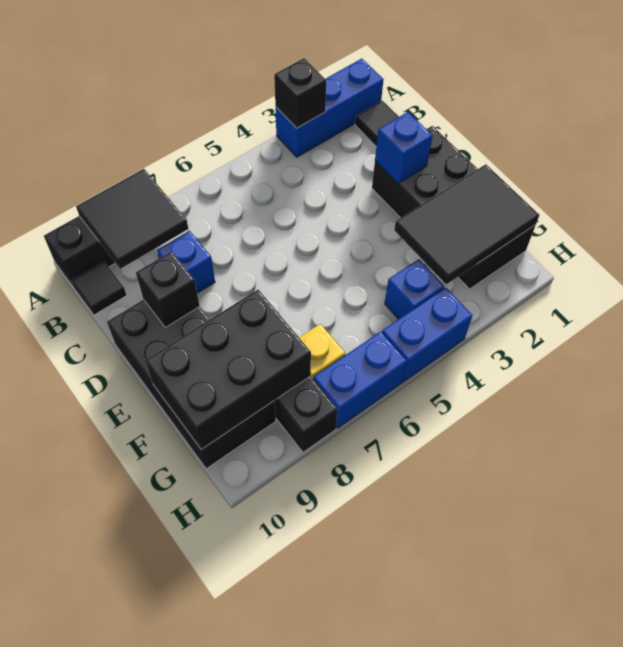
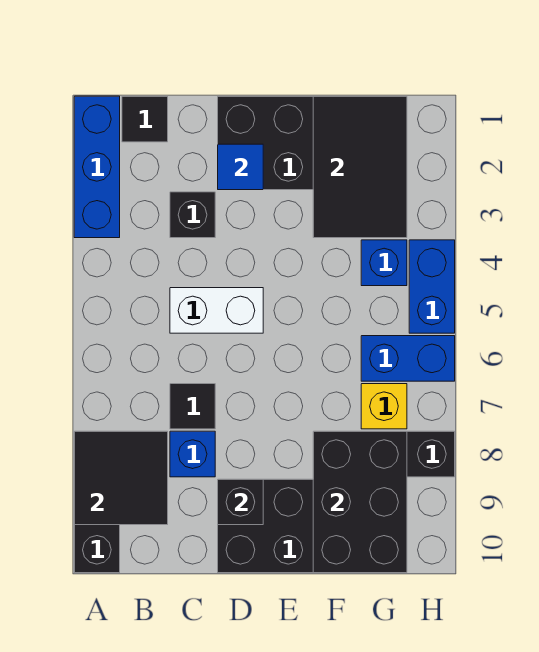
black brick A3 level 2 -> black brick C3 level 1
black tile B10 level 1 -> black tile C7 level 1
none -> white brick C5:D5 level 1
blue brick D2 level 2 -> blue tile D2 level 2
blue brick H6:H7 level 1 -> blue brick G6:H6 level 1

